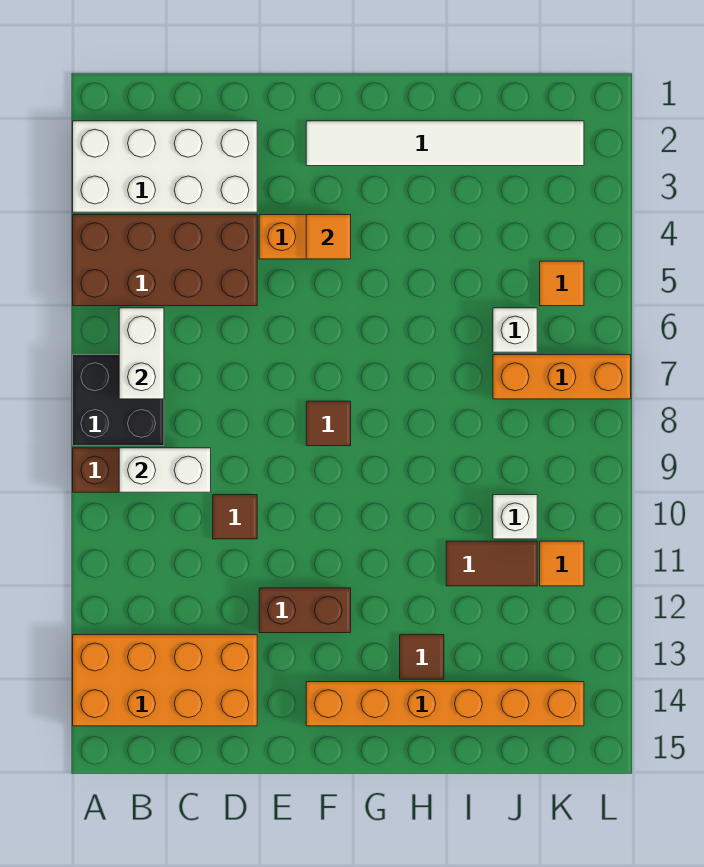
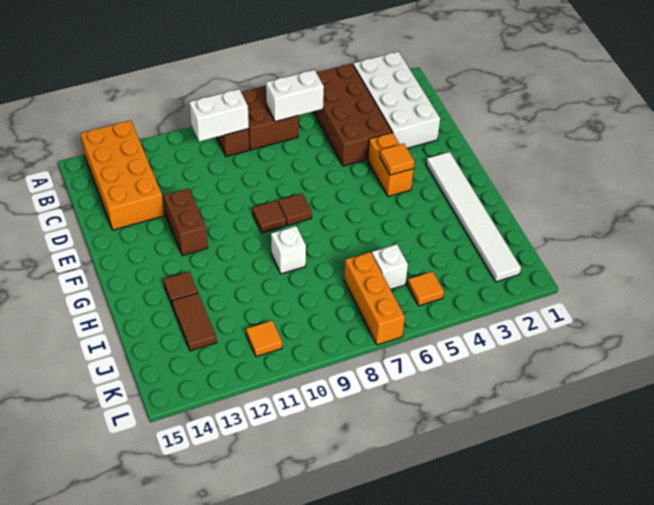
black brick A7:B8 level 1 -> brown brick A7:B8 level 1
white brick B9:C9 level 2 -> white brick B9:B10 level 2
brown tile D10 level 1 -> brown tile F9 level 1
orange brick F14:K14 level 1 -> none
brown tile I11:J11 level 1 -> brown tile I13:J13 level 1
white brick J10 level 1 -> white brick H9 level 1

